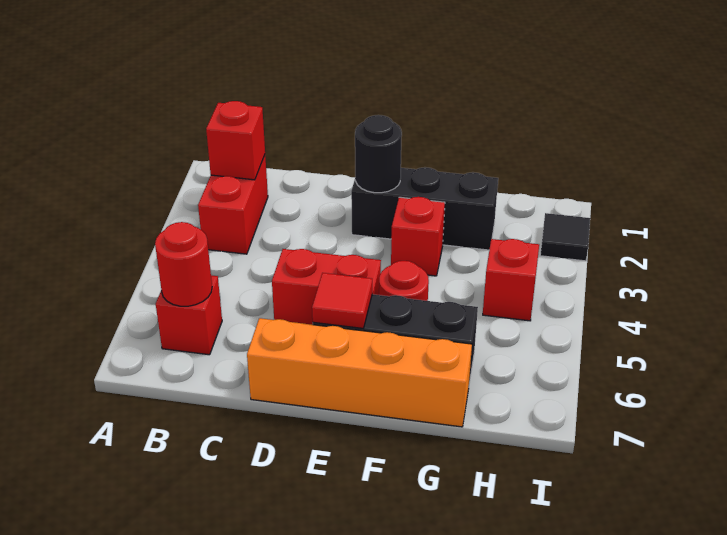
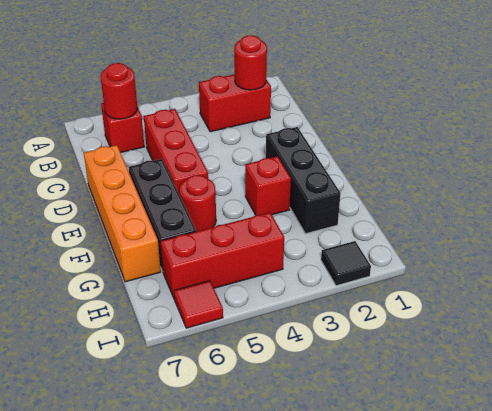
red brick B2 level 2 -> red round brick B2 level 2
red brick D5:E5 level 1 -> red brick C5:E5 level 1
black round brick E2 level 2 -> none
red tile E6 level 2 -> red tile I6 level 1
red brick H4 level 1 -> red brick H4:H6 level 1

